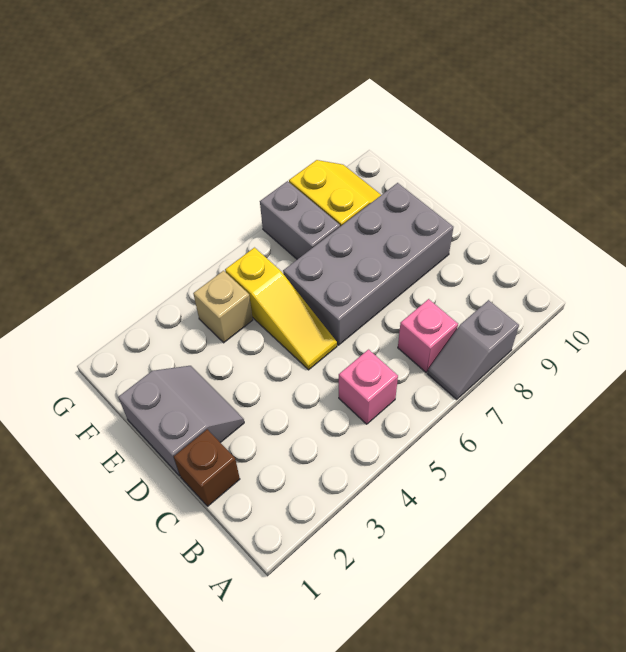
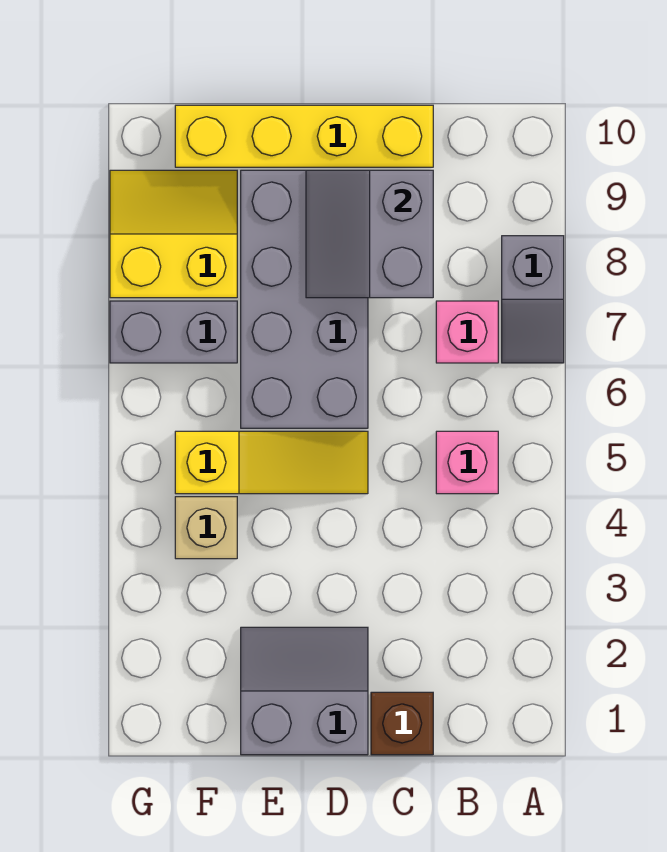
none -> grey slope C8:D9 level 2 top C
none -> yellow brick C10:F10 level 1

